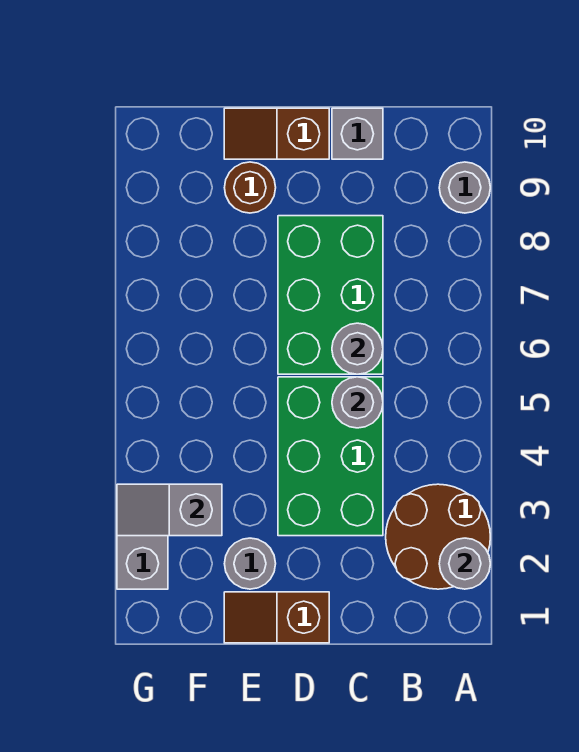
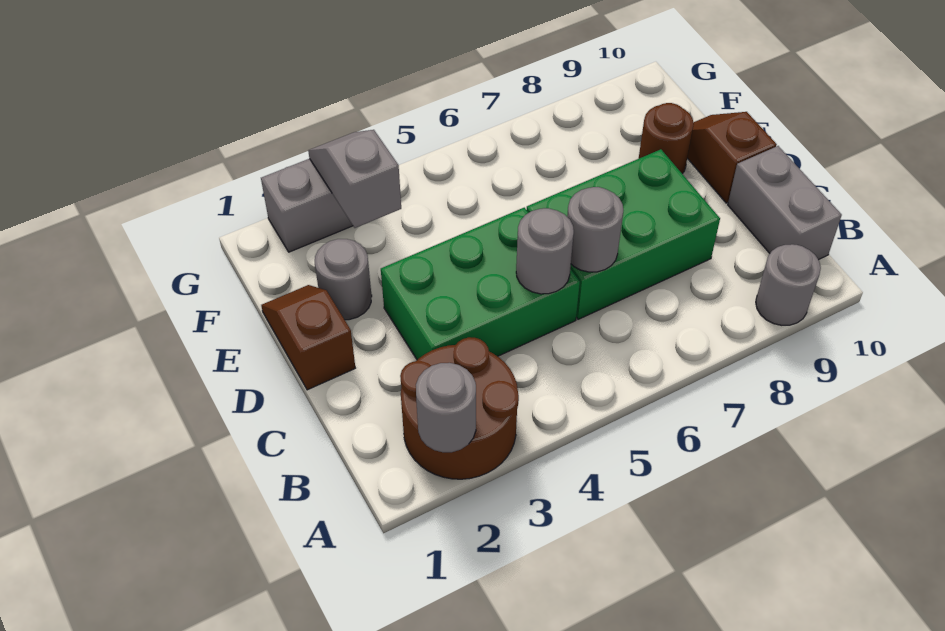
grey brick C10 level 1 -> grey brick B10:C10 level 1

